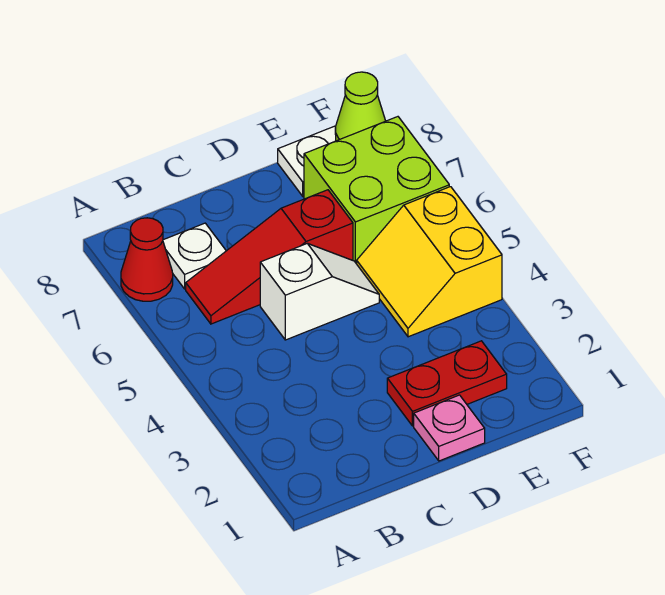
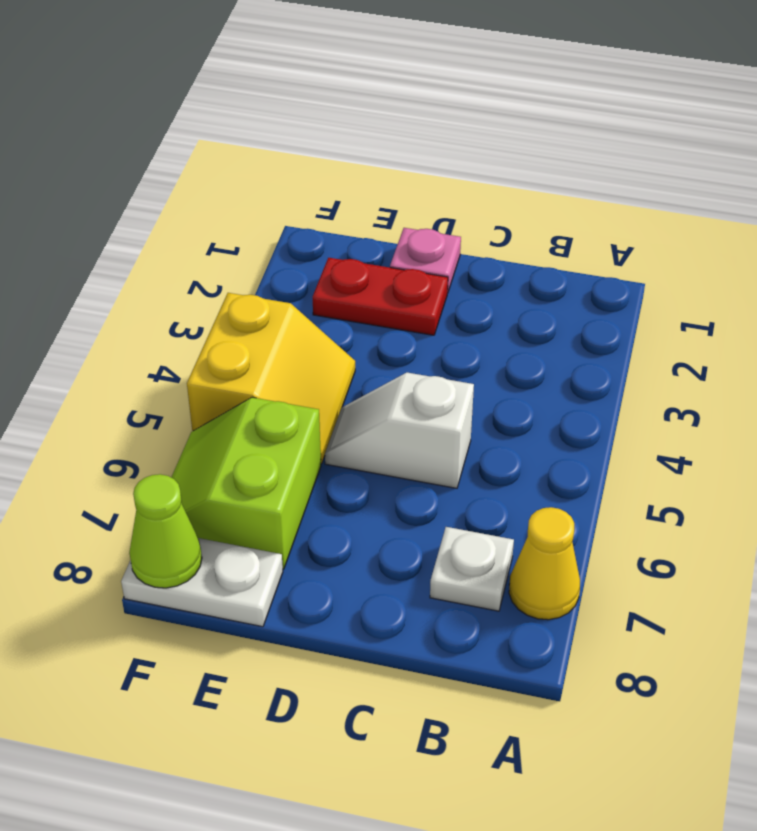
red cone A7 level 1 -> yellow cone A7 level 1
red slope B6:D6 level 1 top D -> none
lime brick E6:F7 level 1 -> lime slope E6:F7 level 1 top E

